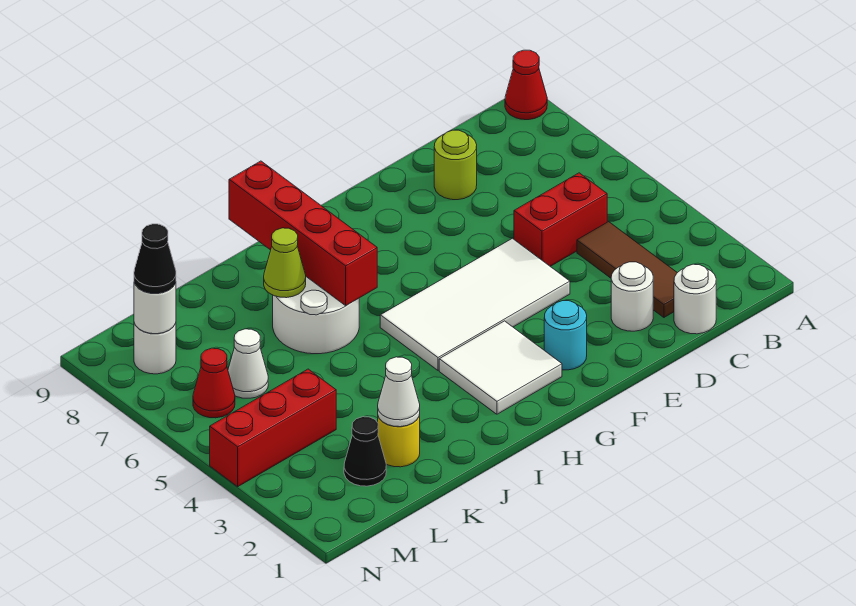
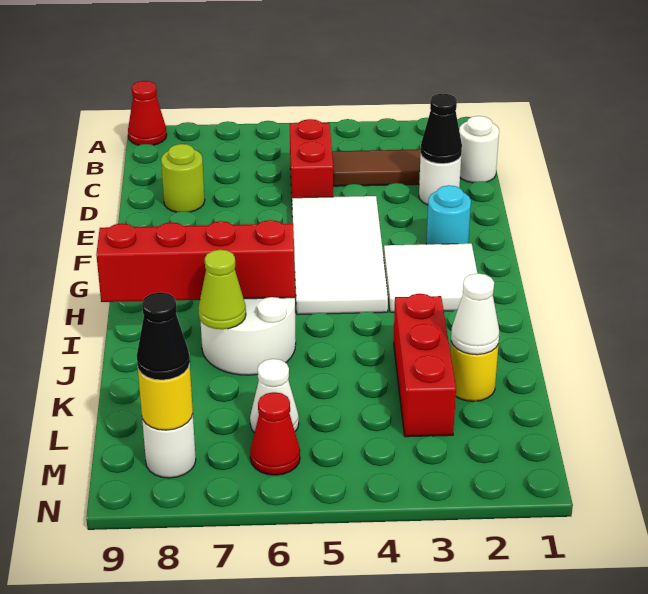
black cone L2 level 1 -> black cone D2 level 2
red brick L4:N4 level 1 -> red brick J3:L3 level 1
white round brick M8 level 2 -> yellow round brick M8 level 2

